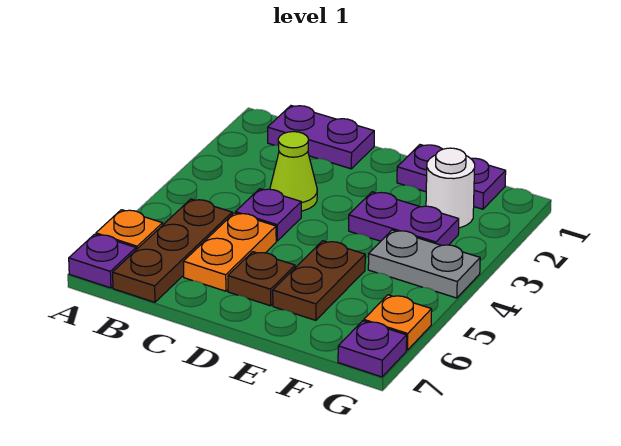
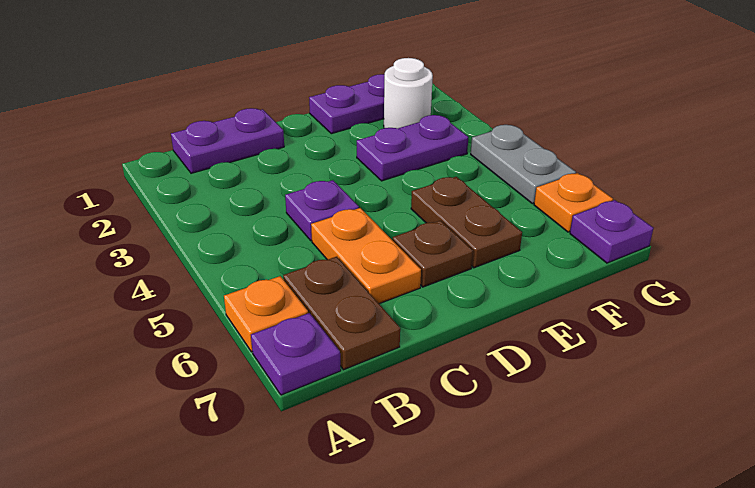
brown plate B5:B7 level 1 -> brown plate B6:B7 level 1
lime cone C3 level 1 -> none
grey plate F4:G4 level 1 -> grey plate G4:G5 level 1

